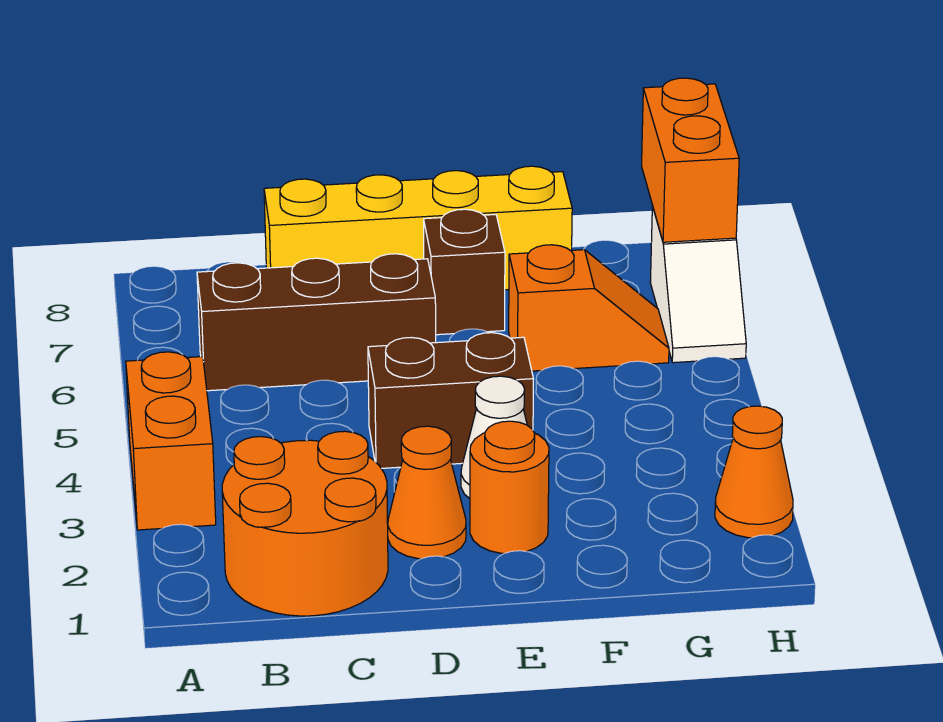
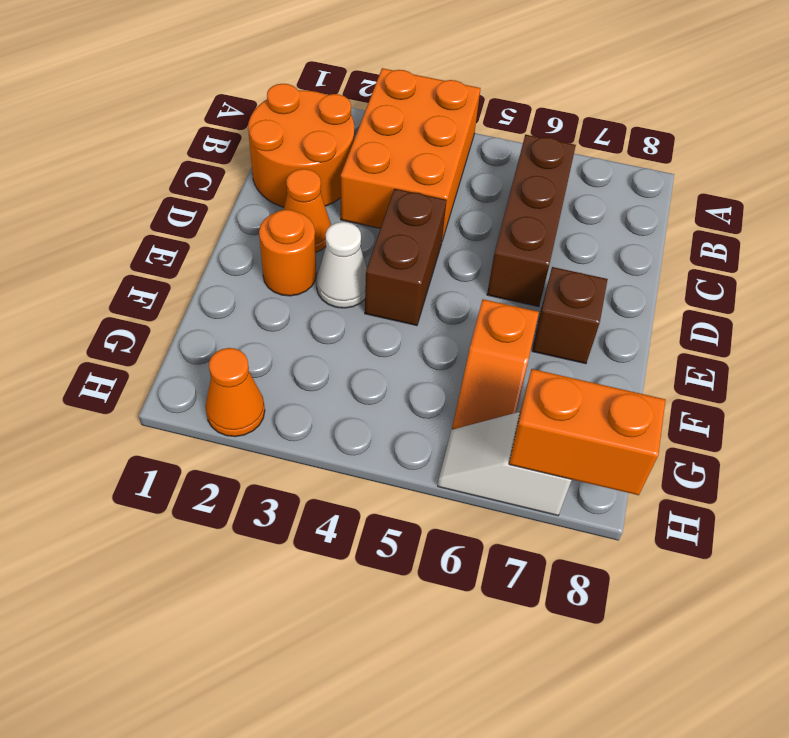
orange brick A3:A4 level 1 -> orange brick A3:C4 level 1
yellow brick C8:F8 level 1 -> none

